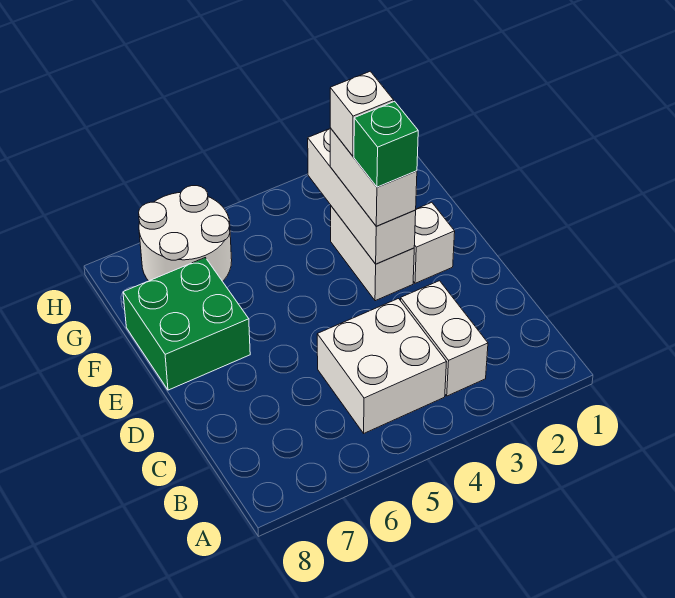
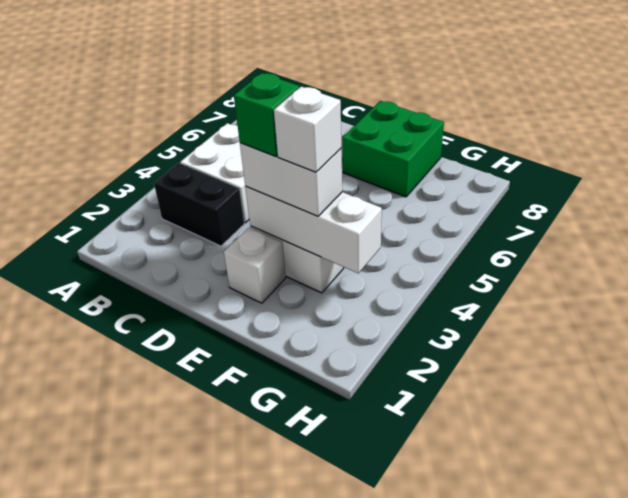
white brick B3:C3 level 1 -> black brick B3:C3 level 1
white round brick G6:H7 level 1 -> none

